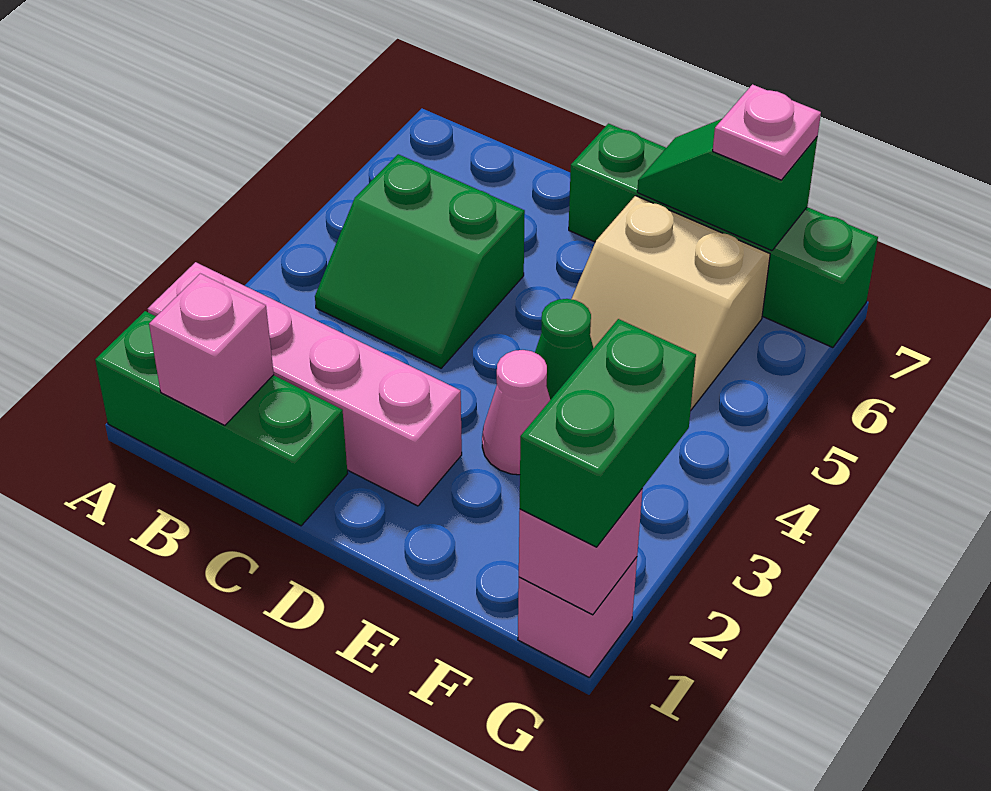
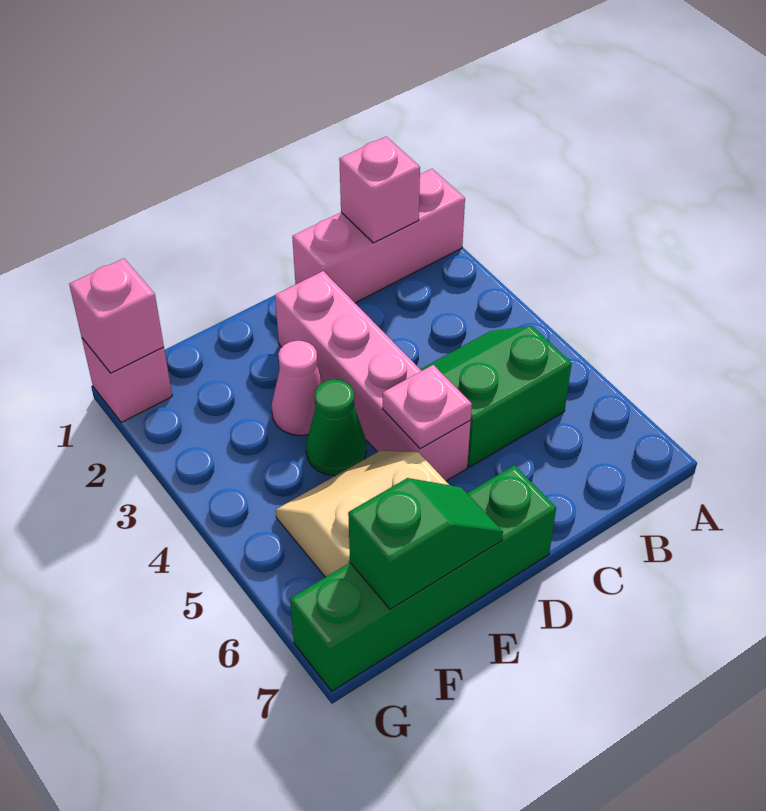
green brick A1:C1 level 1 -> pink brick A1:C1 level 1
pink brick A2:D2 level 1 -> pink brick D2:D5 level 1
pink plate F7 level 3 -> pink plate D5 level 2
green brick G1:G2 level 3 -> none

